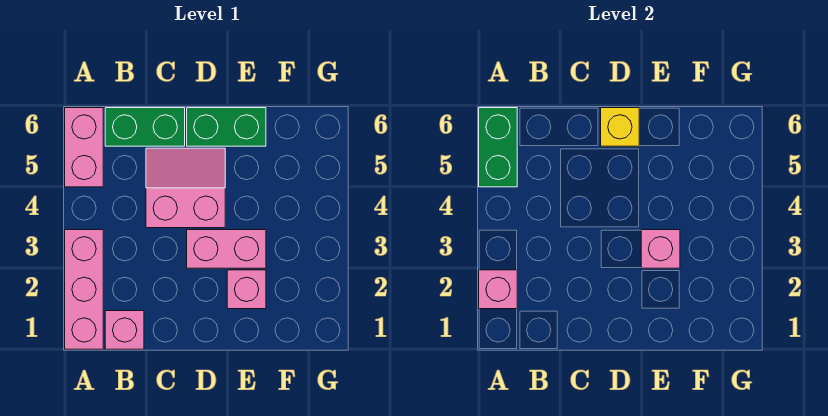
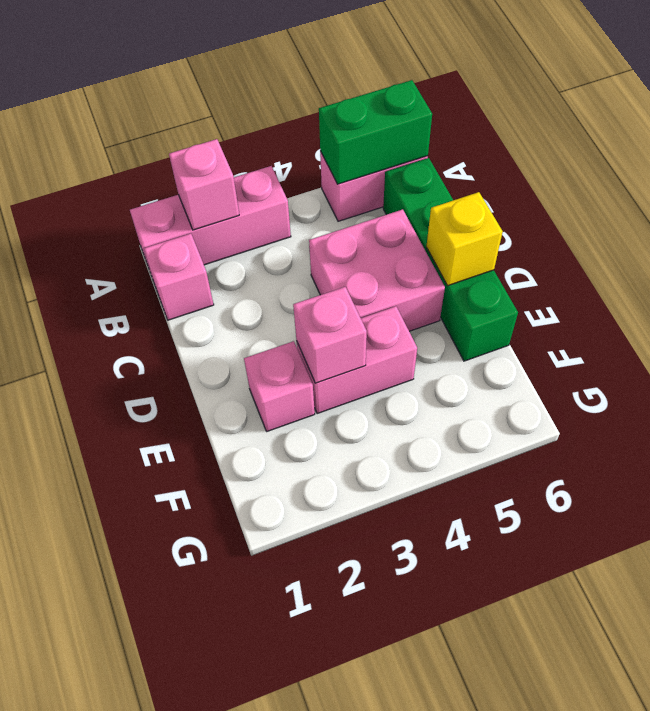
pink slope C4:D5 level 1 top 4 -> pink brick C4:D5 level 1
pink brick D3:E3 level 1 -> pink brick E3:E4 level 1

